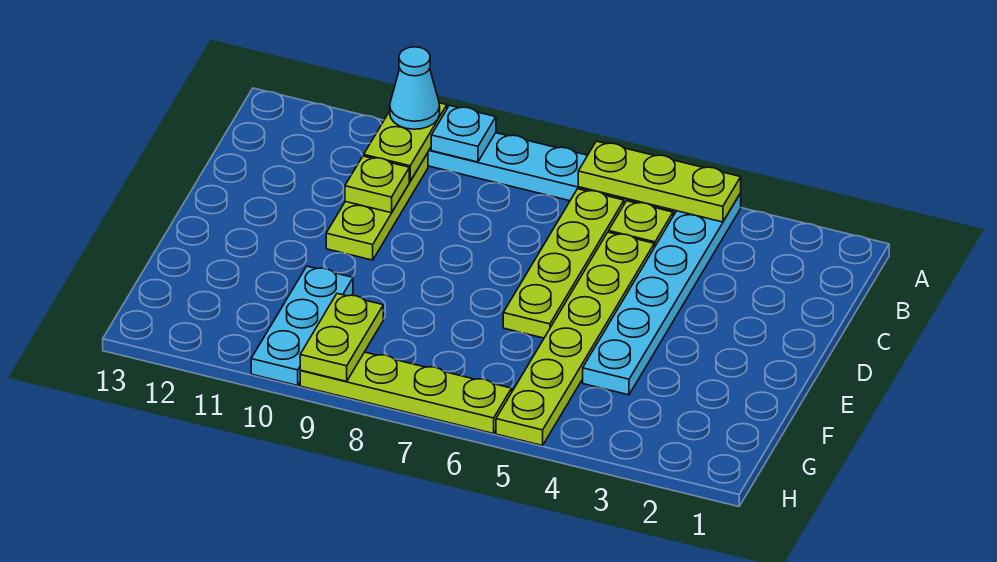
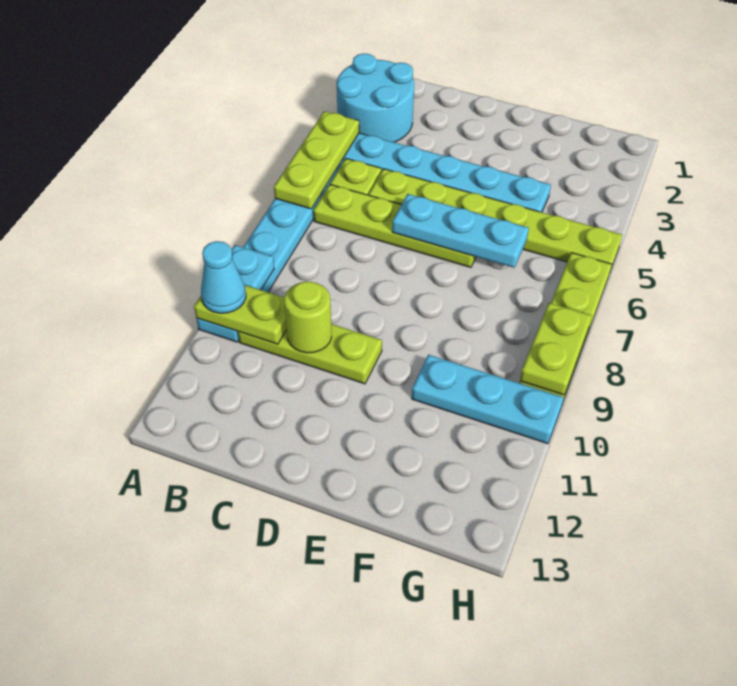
none -> cyan round brick A2:B3 level 1
lime plate C10 level 2 -> lime round brick C10 level 2
none -> cyan plate D6:F6 level 2
lime plate G9:H9 level 2 -> lime plate H8:H9 level 2

